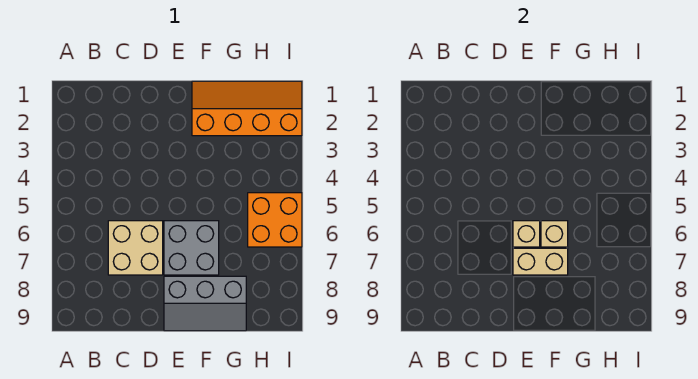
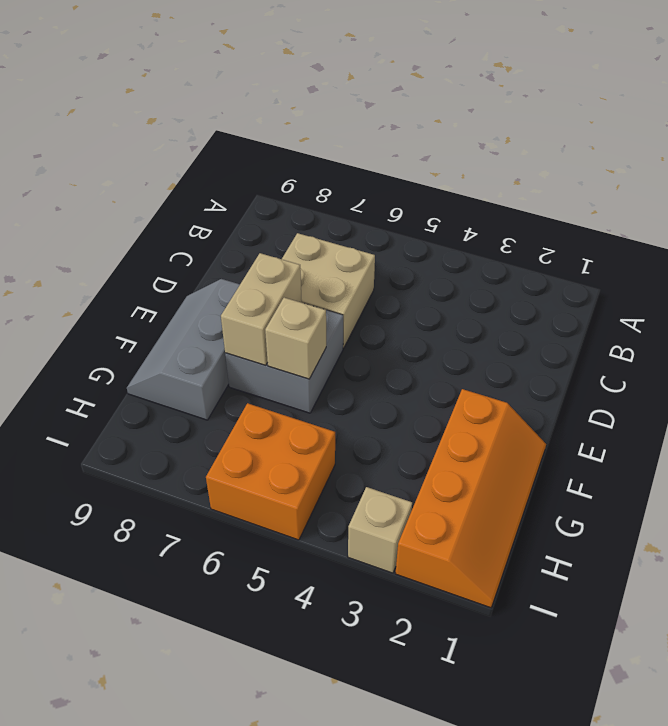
tan brick E6 level 2 -> tan brick I3 level 1

